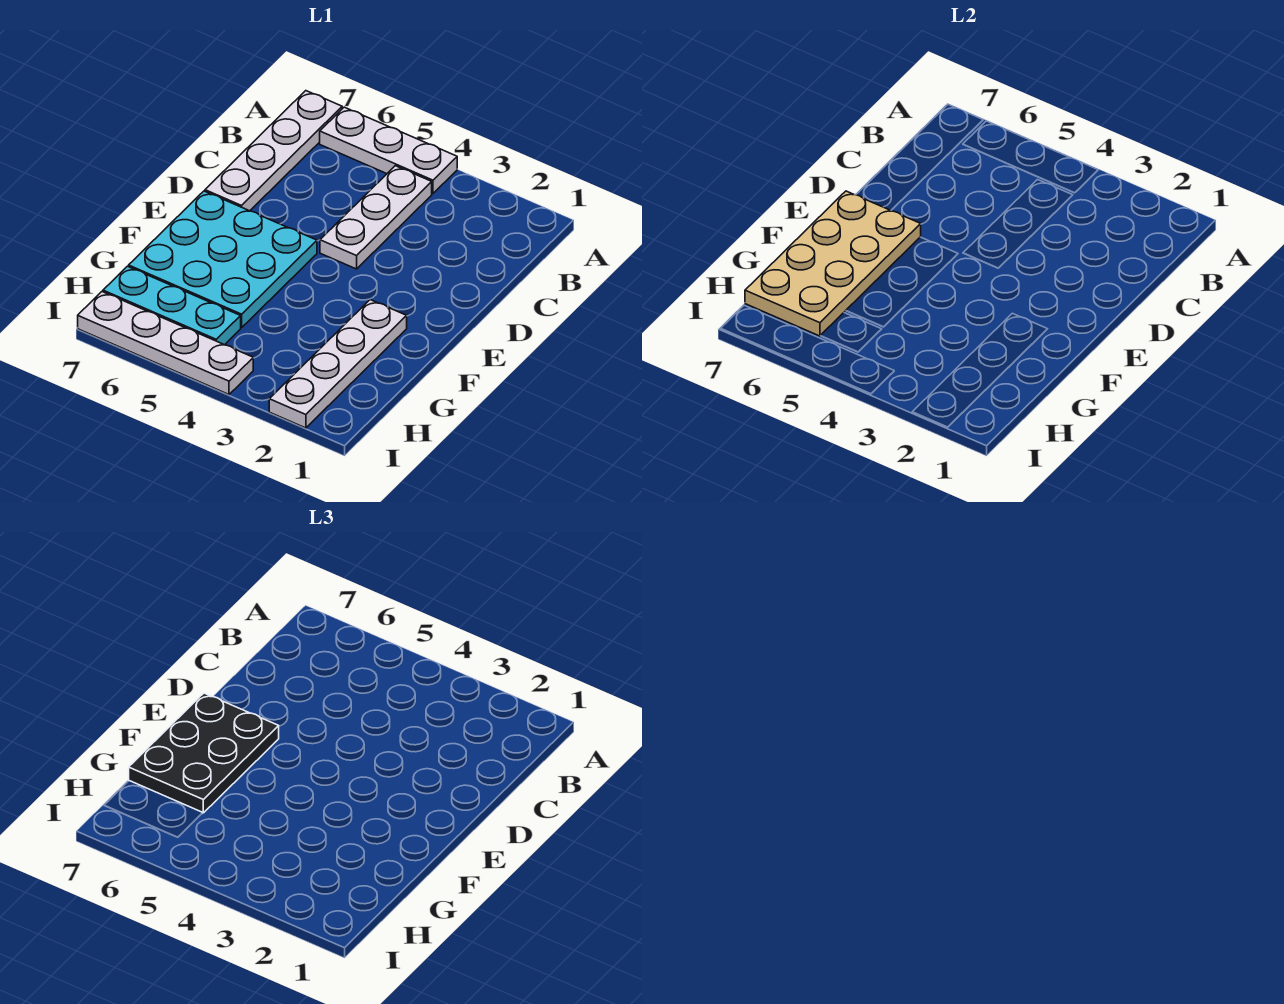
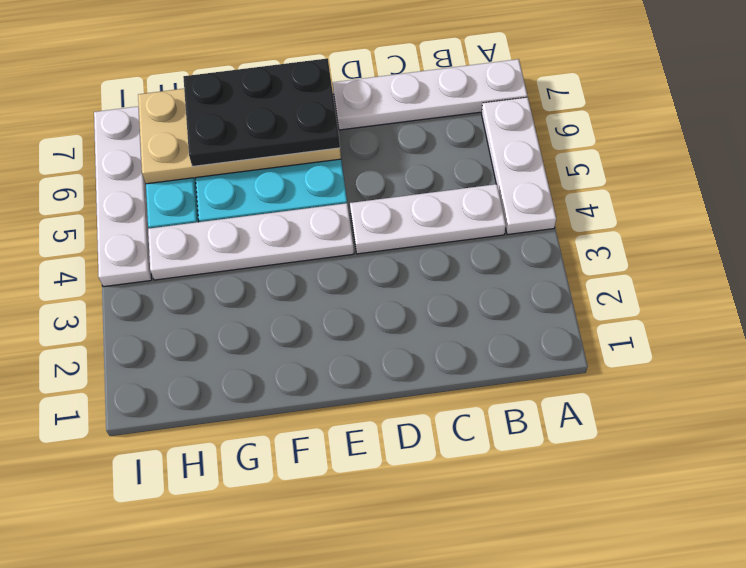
white plate F2:I2 level 1 -> white plate E4:H4 level 1

